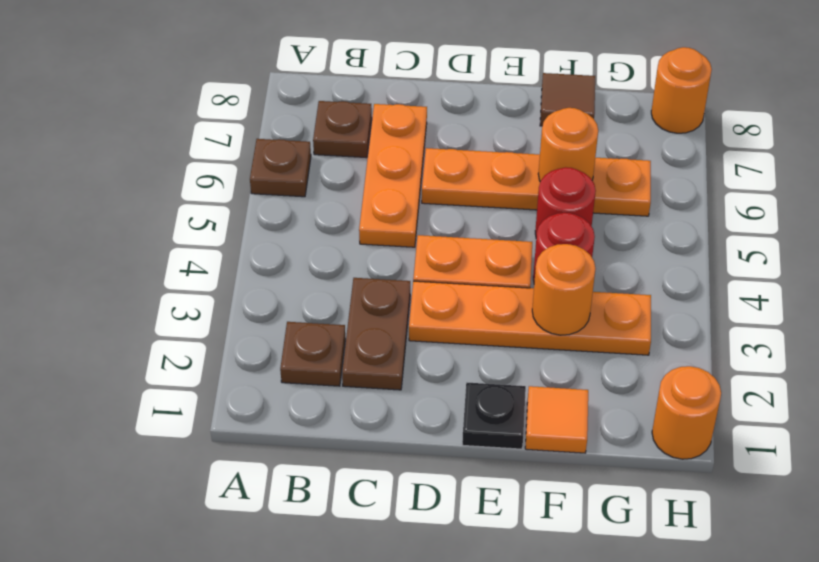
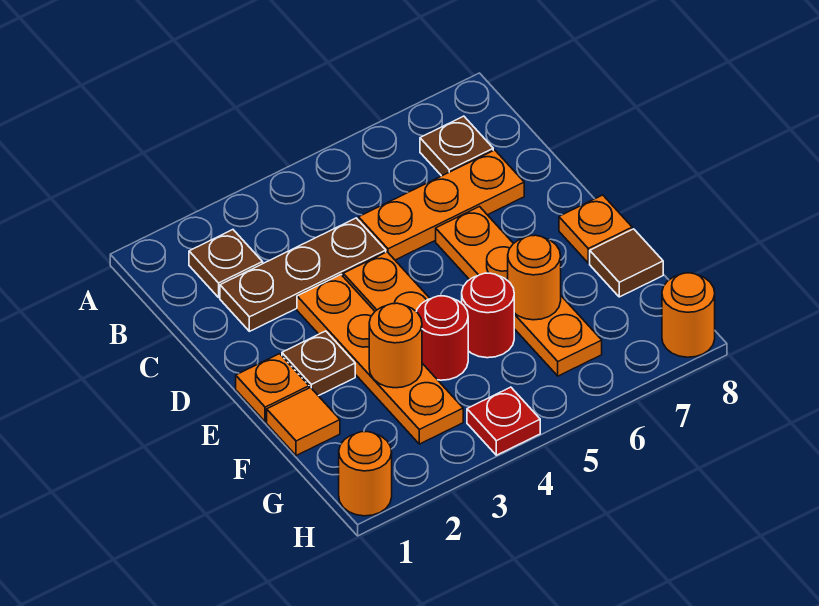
brown plate A6 level 1 -> brown plate E2 level 1
brown plate C2:C3 level 1 -> brown plate C2:C4 level 1
black plate E1 level 1 -> orange plate E1 level 1
none -> orange plate E8 level 1
none -> red plate H4 level 1

